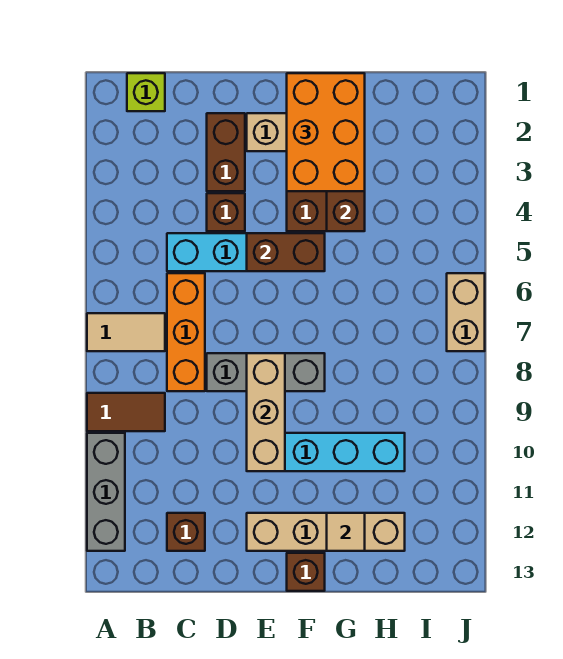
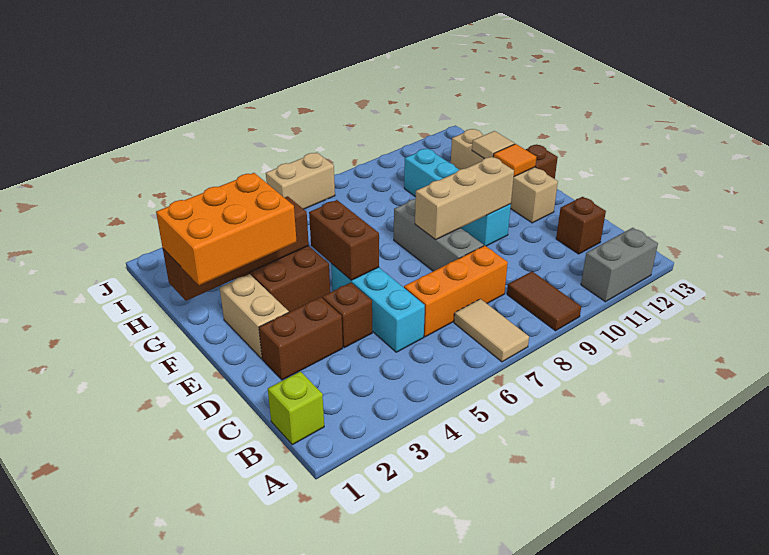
grey brick A10:A12 level 1 -> grey brick A11:A12 level 1
none -> orange tile F12 level 2

